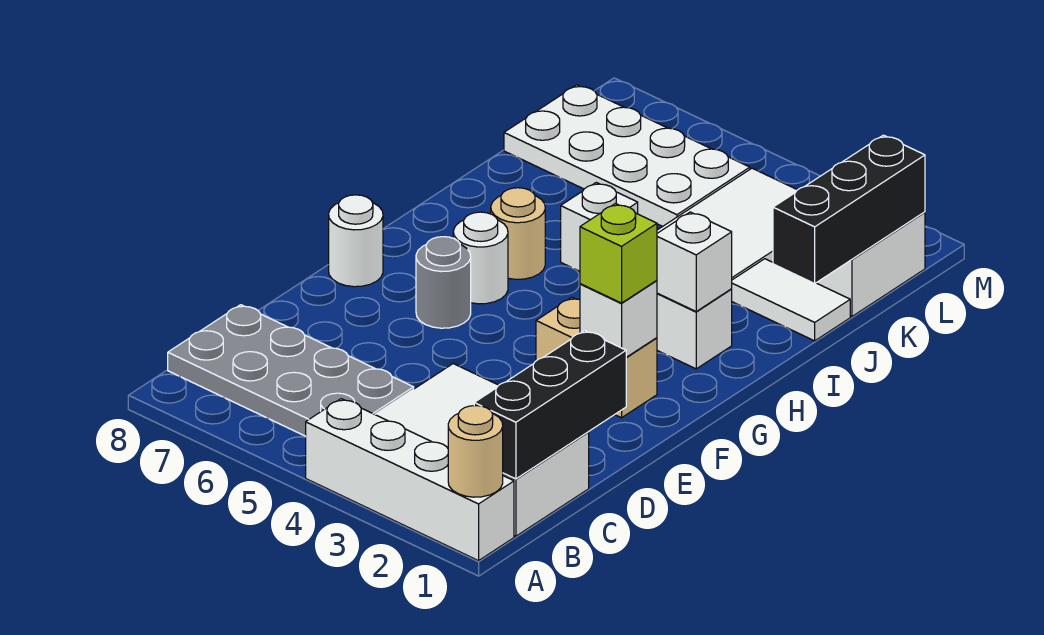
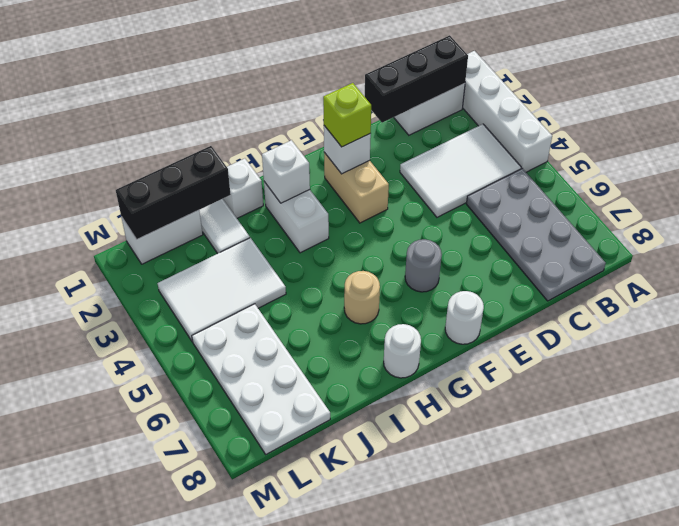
tan round brick A1 level 2 -> none
white round brick G6 level 1 -> white round brick H8 level 1
white brick I5 level 1 -> white brick I1 level 1

